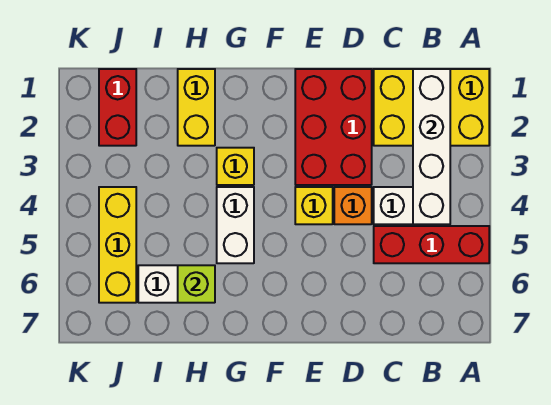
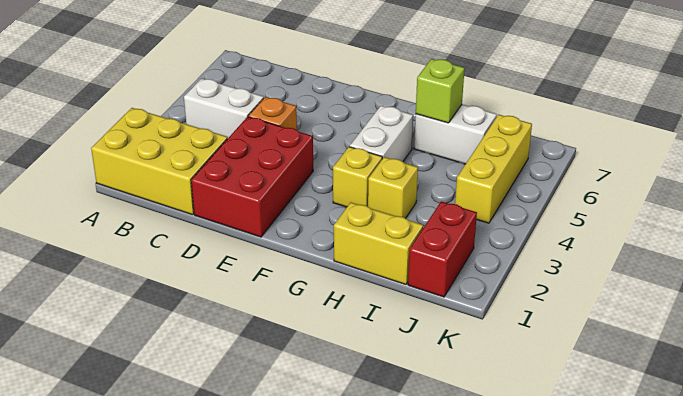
red brick A5:C5 level 1 -> none
white brick B1:B4 level 2 -> none
yellow brick E4 level 1 -> yellow brick H3 level 1
yellow brick H1:H2 level 1 -> yellow brick H1:I1 level 1

